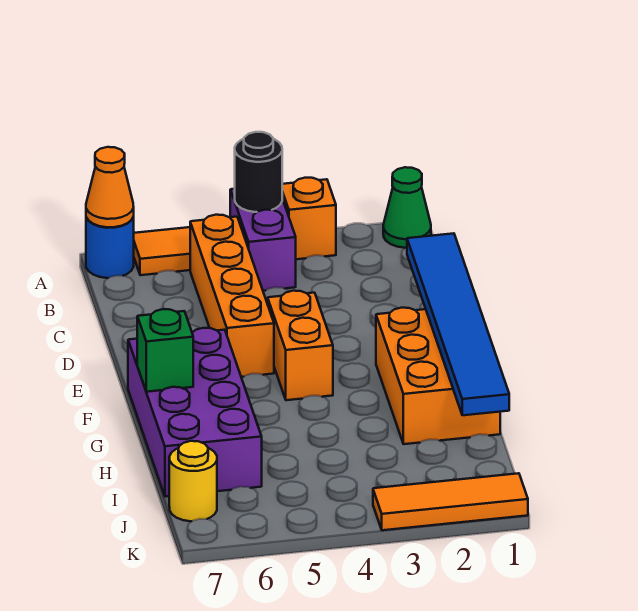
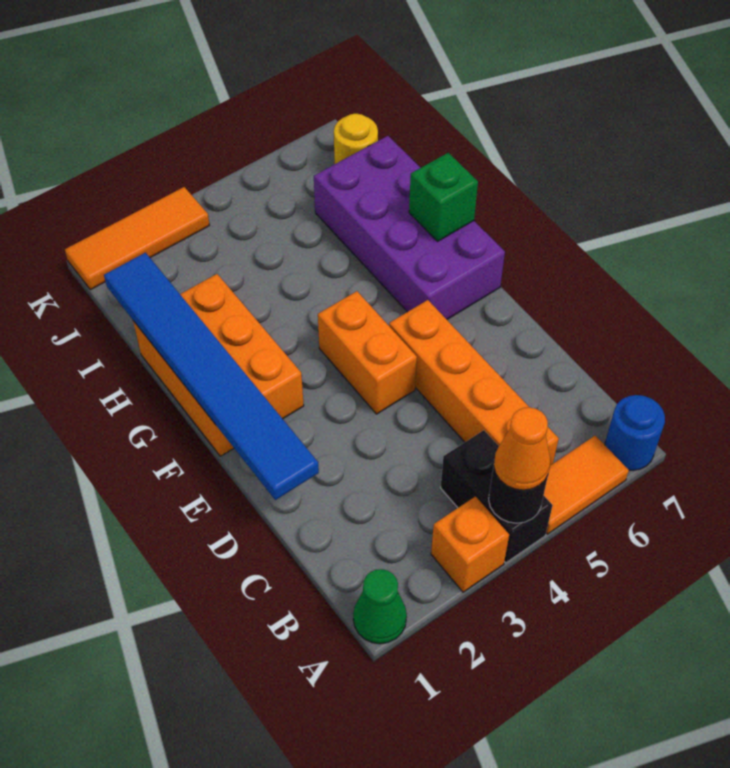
purple brick A4:B4 level 1 -> black brick A4:B4 level 1
orange cone A7 level 2 -> orange cone A4 level 3

